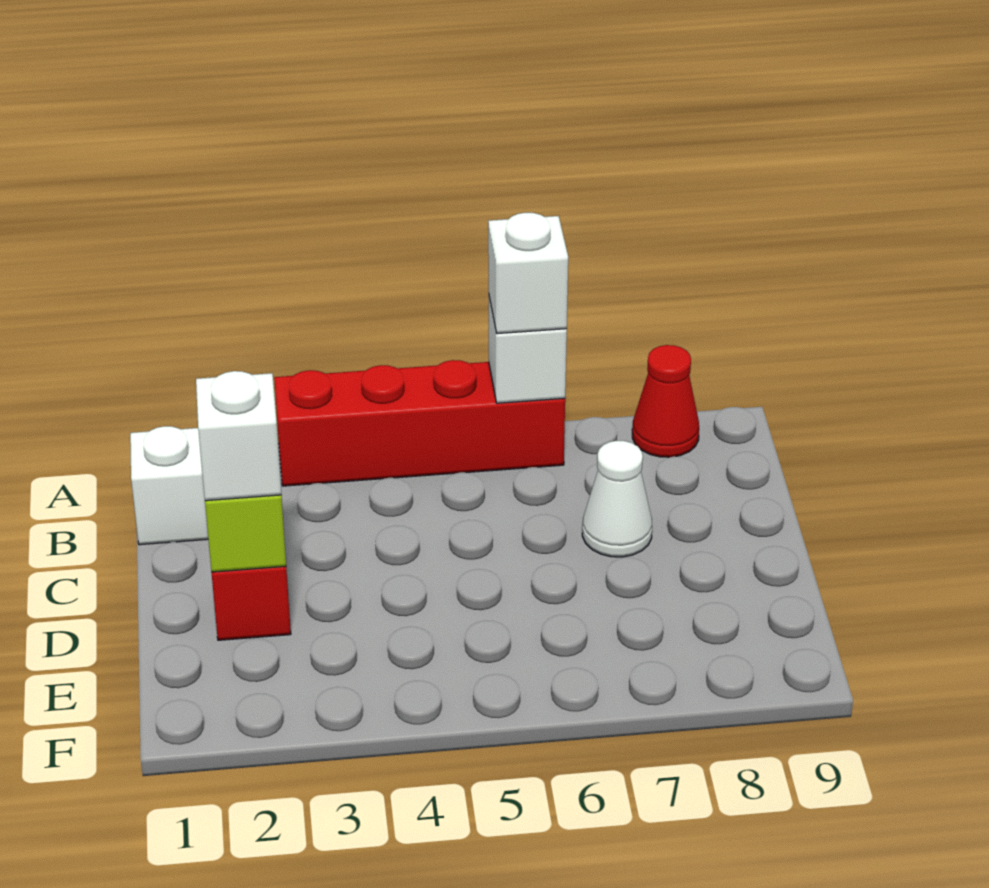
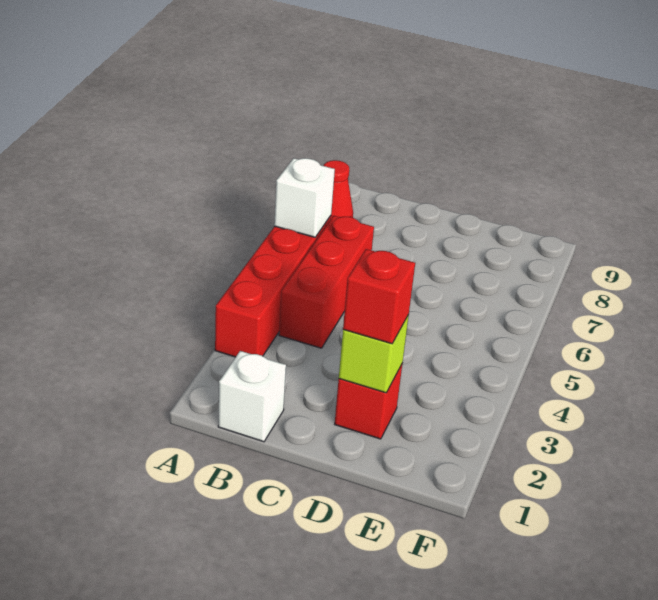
white brick A6 level 3 -> none
none -> red brick B4:B6 level 1
white cone C7 level 1 -> none
white brick D2 level 3 -> red brick D2 level 3

